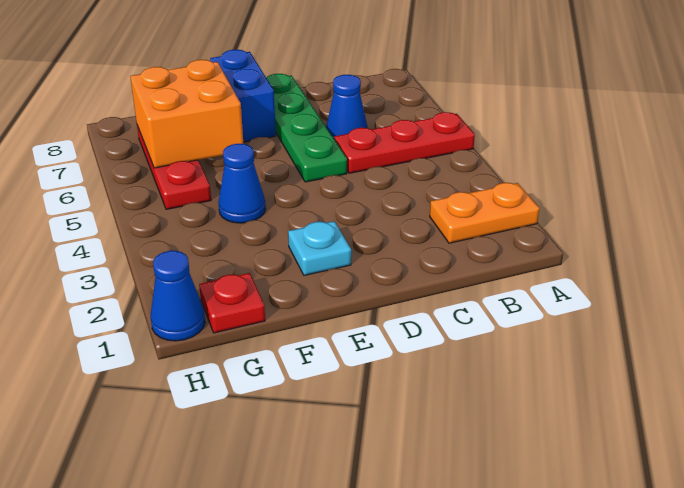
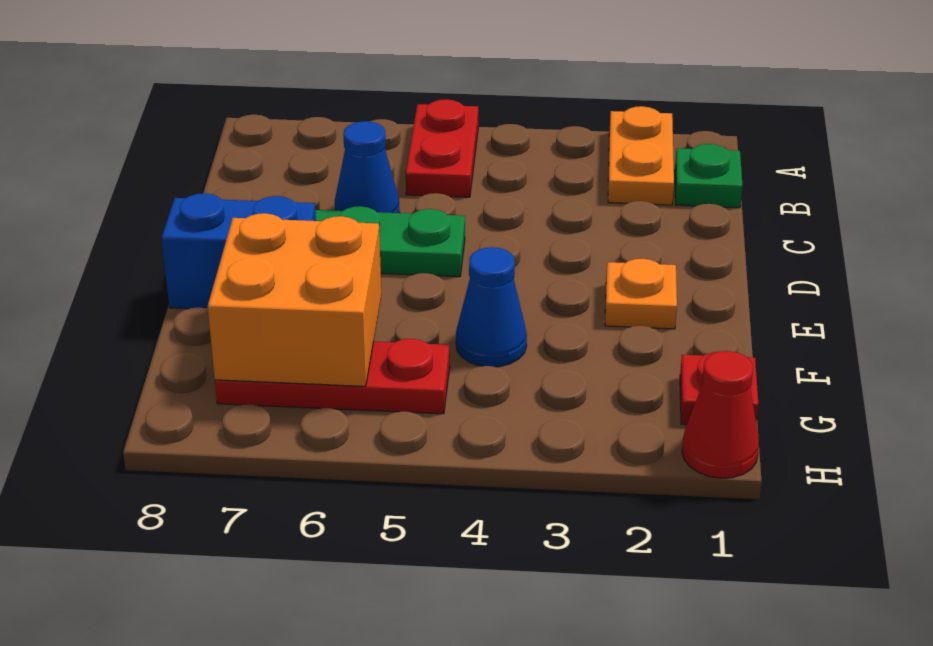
red plate A5:C5 level 1 -> red plate A5:B5 level 1
none -> green plate B1 level 1
cyan plate E2 level 1 -> orange plate E2 level 1
blue cone H1 level 1 -> red cone H1 level 1

